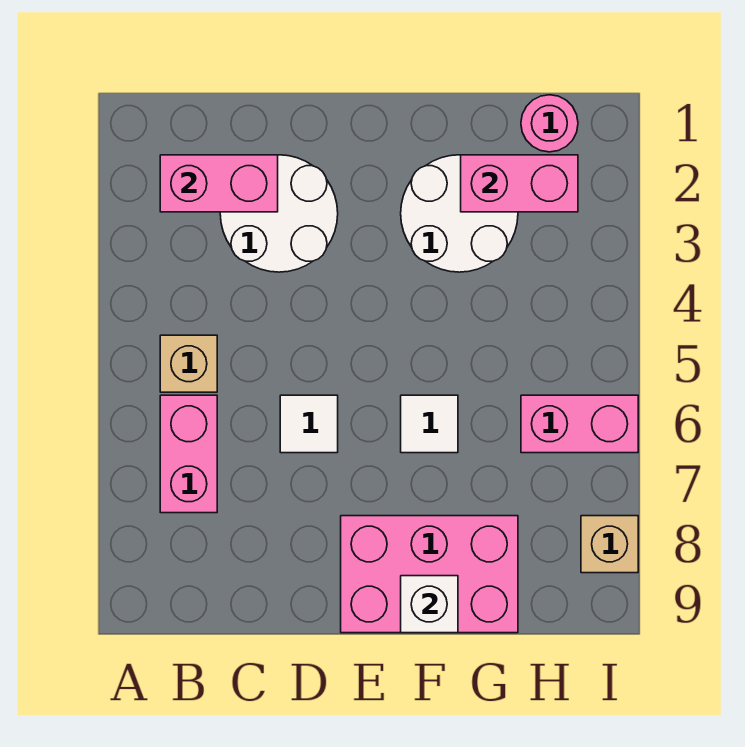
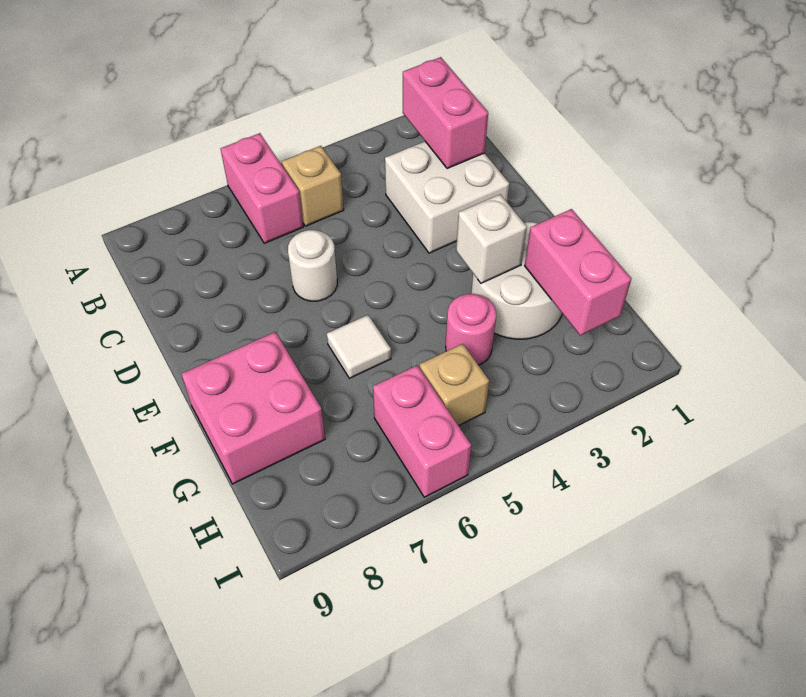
pink brick B6:B7 level 1 -> pink brick A6:B6 level 1
white round brick C2:D3 level 1 -> white brick C2:D3 level 1
white tile D6 level 1 -> white round brick D6 level 1
pink brick E8:G9 level 1 -> pink brick F8:G9 level 1
white brick F9 level 2 -> white brick F3 level 2
pink round brick H1 level 1 -> pink round brick G4 level 1
tan brick I8 level 1 -> tan brick H5 level 1

